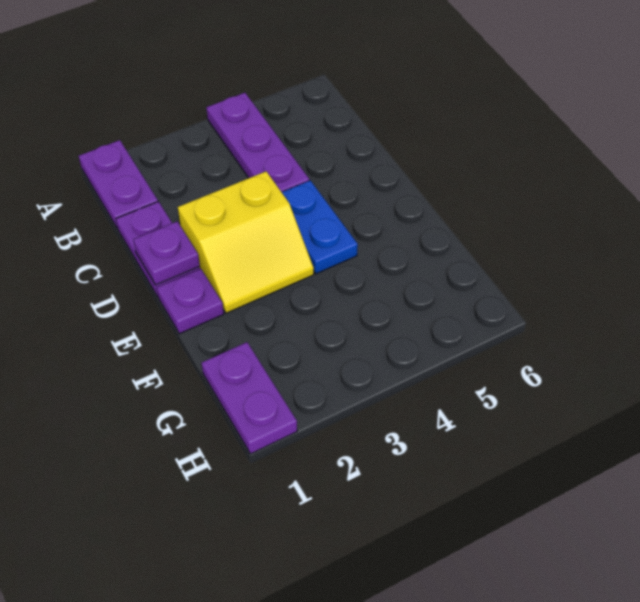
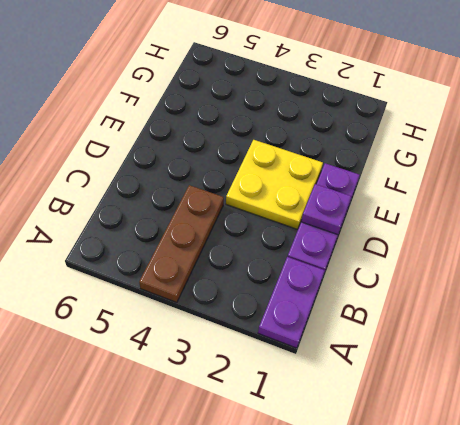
purple plate A4:C4 level 1 -> brown plate A4:C4 level 1
yellow slope D2:E3 level 1 top D -> yellow plate D2:E3 level 1
blue plate D4:E4 level 1 -> none
purple plate G1:H1 level 1 -> none

